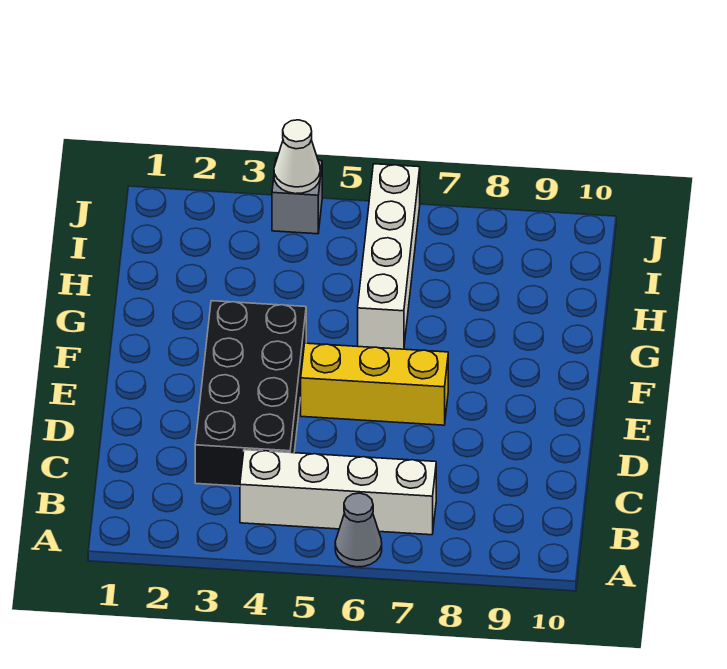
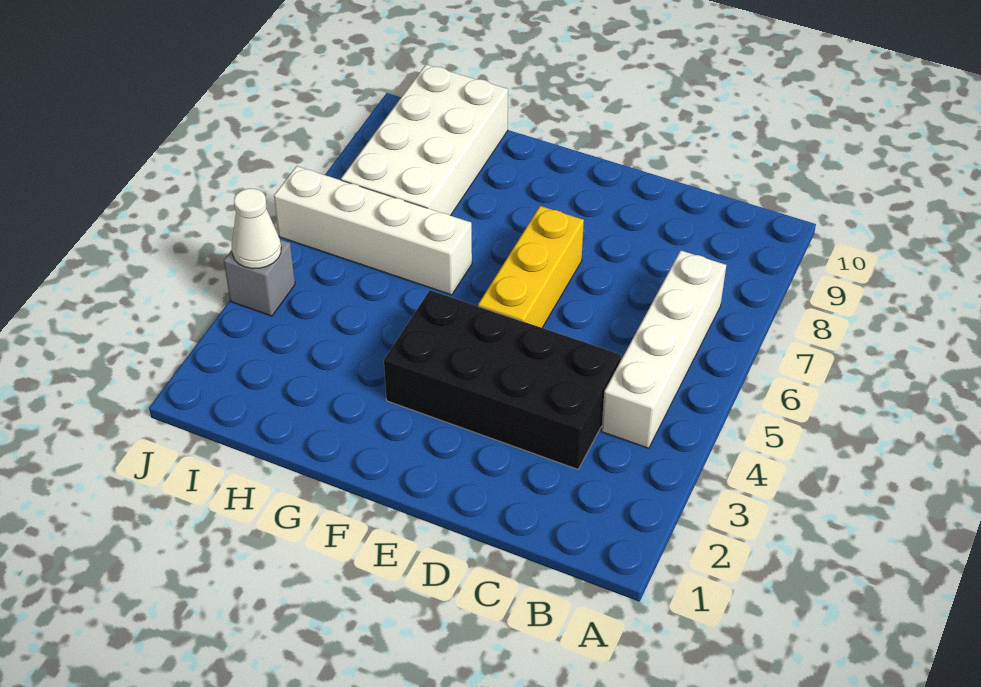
grey cone A6 level 1 -> none
none -> white brick H7:I10 level 1

